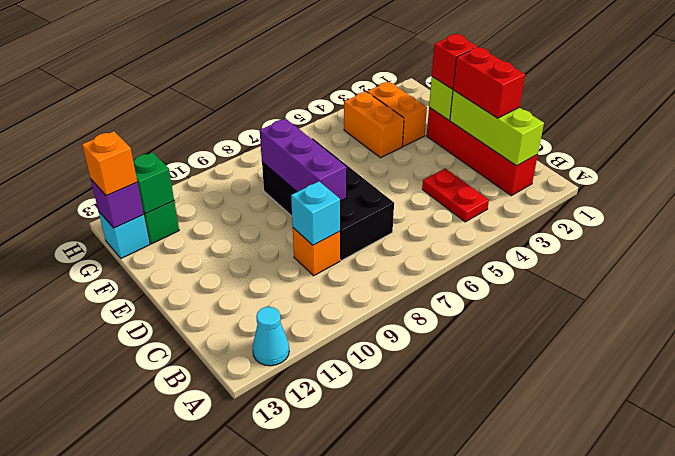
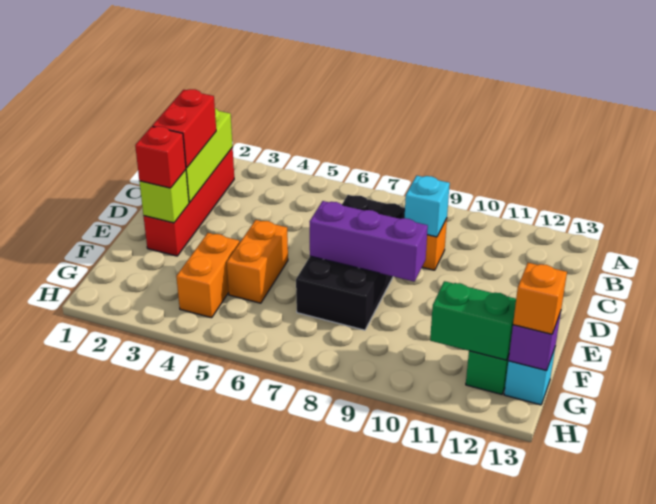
cyan cone A12 level 1 -> none
red plate B4:C4 level 1 -> none
purple brick D8:F8 level 2 -> purple brick E7:E9 level 2
orange brick F3:G3 level 1 -> orange brick E5:F5 level 1
green brick G12 level 2 -> green brick G11:G12 level 2

